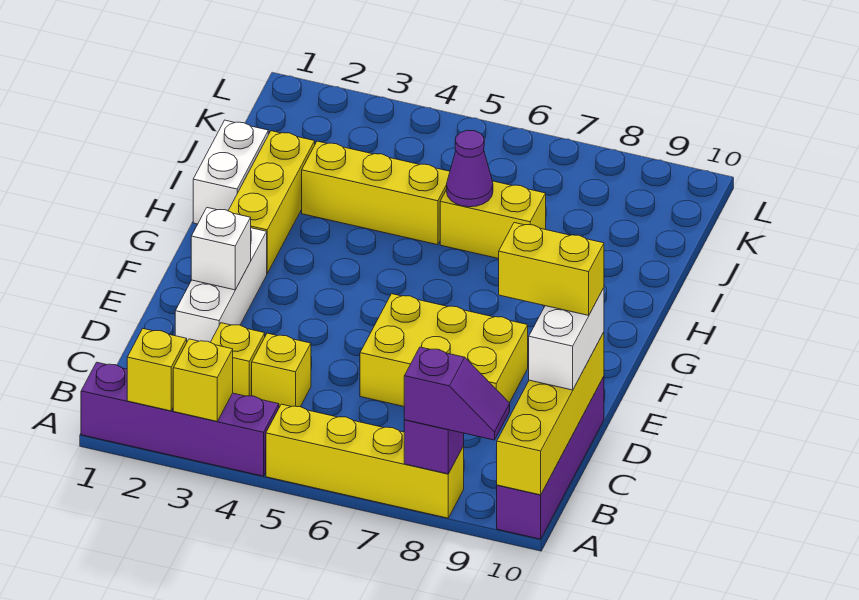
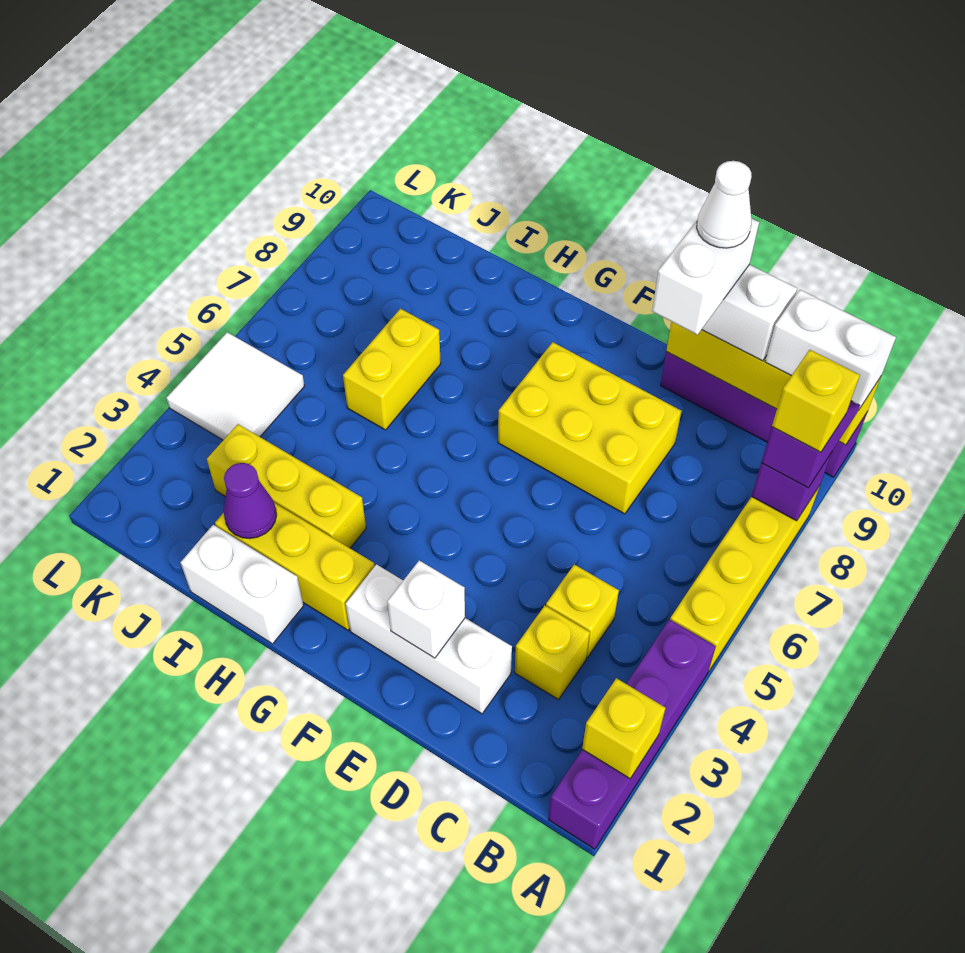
yellow brick A3 level 2 -> yellow brick A8 level 4
none -> white brick A10:B10 level 3
yellow brick D6:E8 level 1 -> yellow brick D7:F8 level 1
yellow brick D9:D10 level 4 -> white brick D9:D10 level 4
none -> white cone D10 level 5
yellow brick I3:I5 level 1 -> yellow brick H3:J3 level 1
purple cone I6 level 2 -> purple cone I2 level 2
none -> white tile K4:L5 level 1

